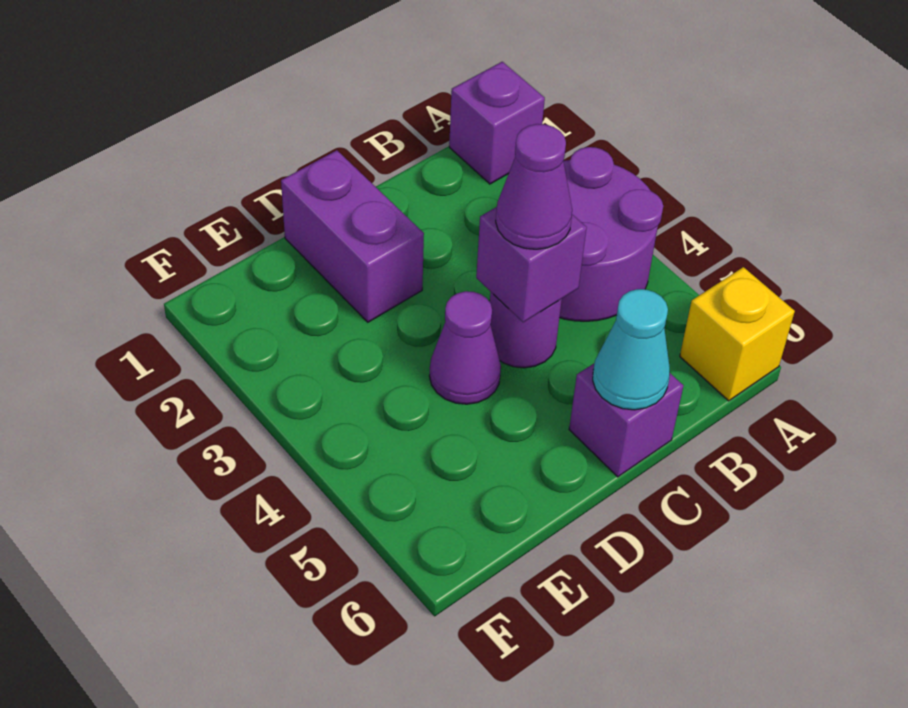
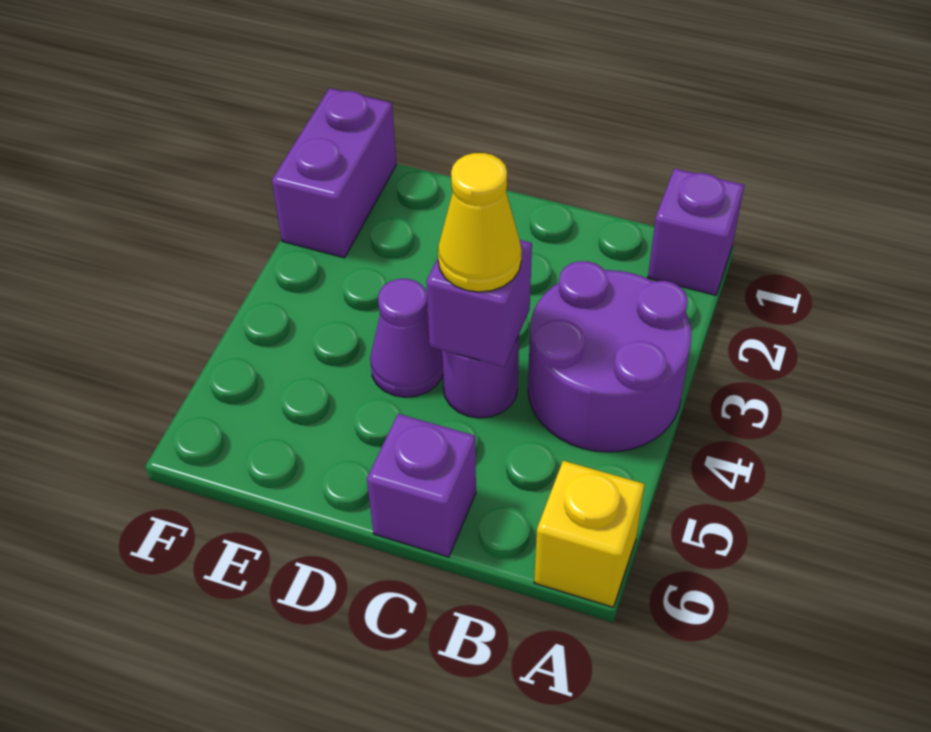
purple cone C4 level 3 -> yellow cone C4 level 3
cyan cone C6 level 2 -> none
purple brick D1:D2 level 1 -> purple brick F1:F2 level 1

